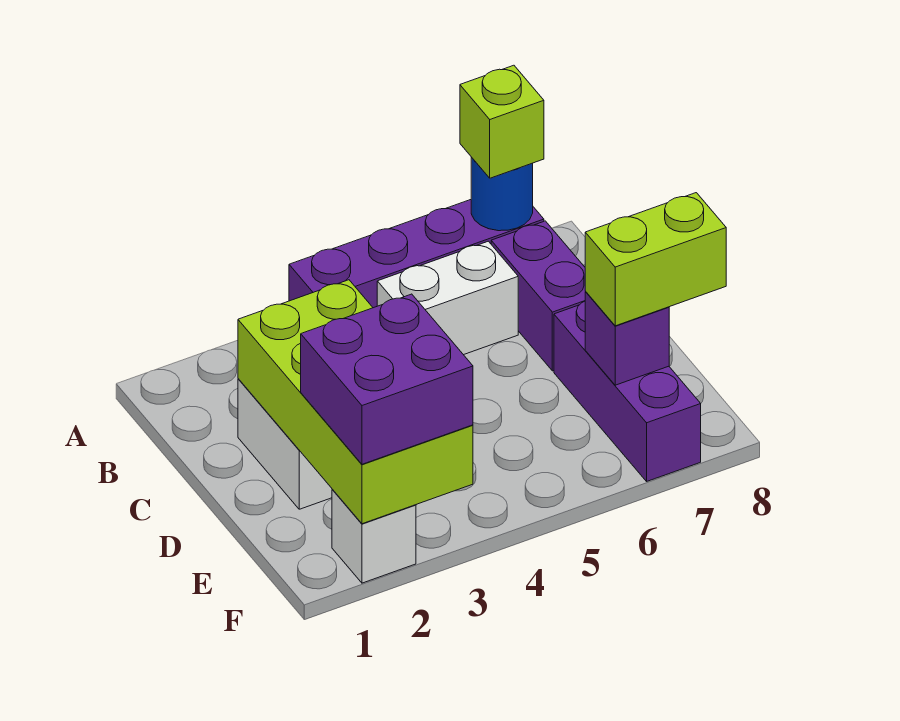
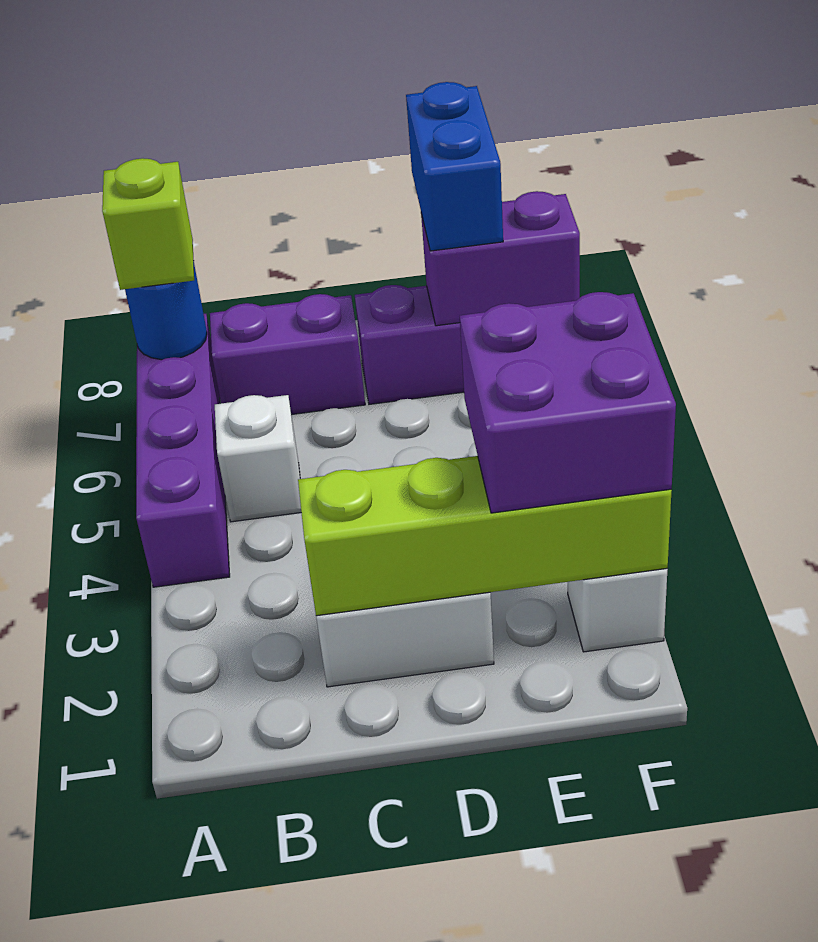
white brick B5:B6 level 1 -> white brick B5 level 1
lime brick C2:F3 level 2 -> lime brick C2:F2 level 2
purple brick E7 level 2 -> purple brick E7:F7 level 2
lime brick E7:E8 level 3 -> blue brick E7:E8 level 3

